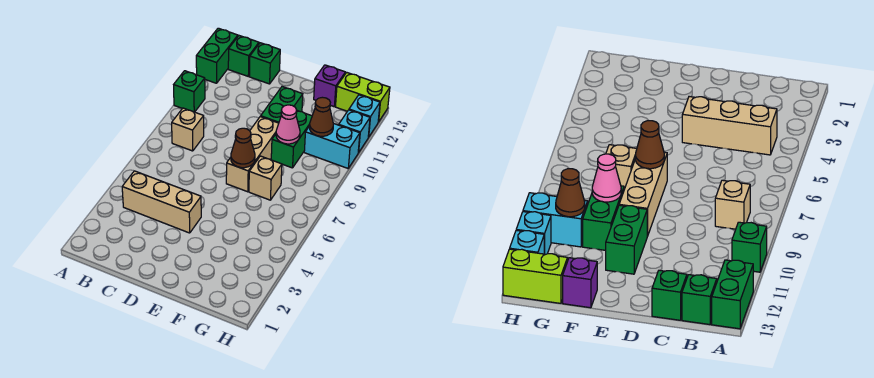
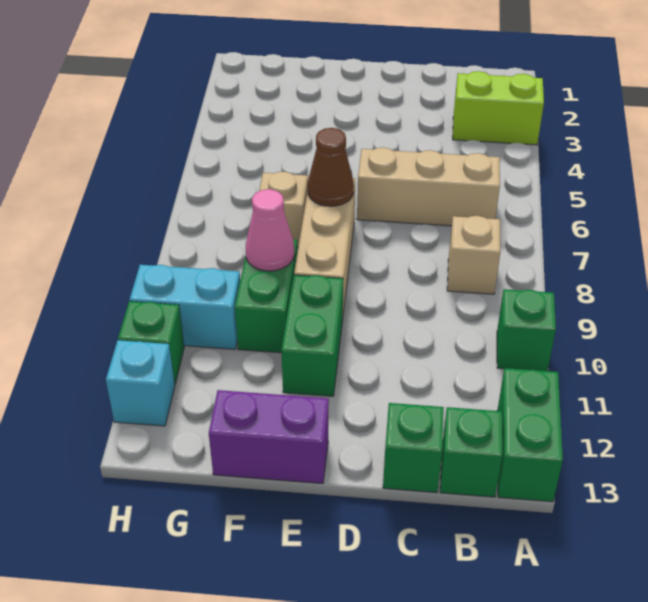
tan brick B4:D4 level 1 -> tan brick B6:D6 level 1
purple brick F13 level 1 -> purple brick E13:F13 level 1
brown cone G10 level 2 -> none
lime brick G13:H13 level 1 -> lime brick A3:B3 level 1
cyan brick H11 level 1 -> green brick H11 level 1

